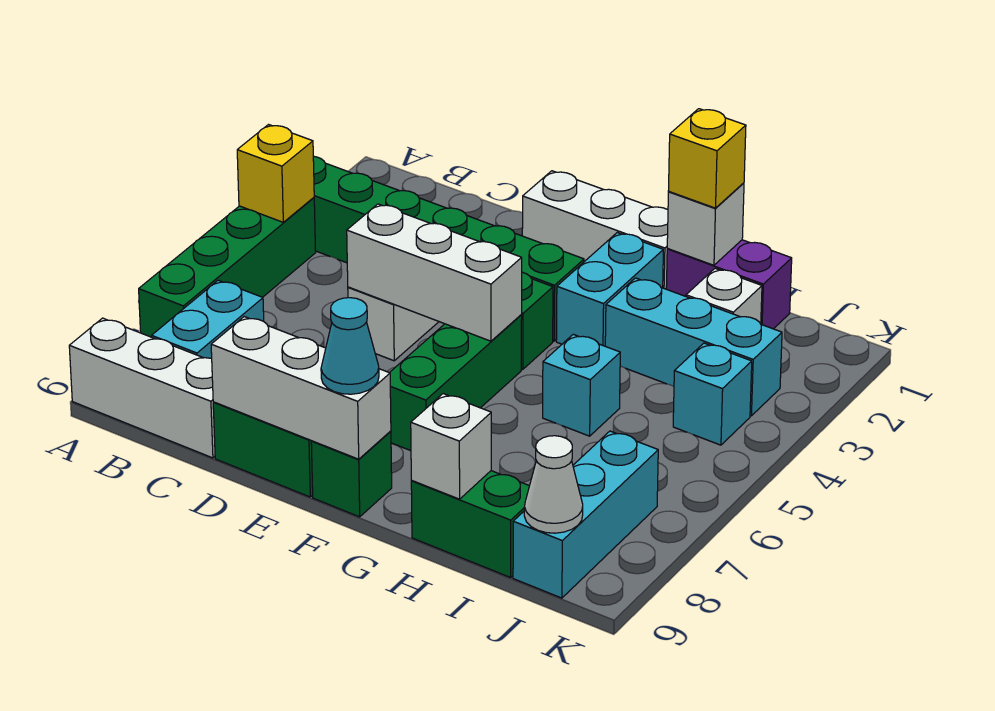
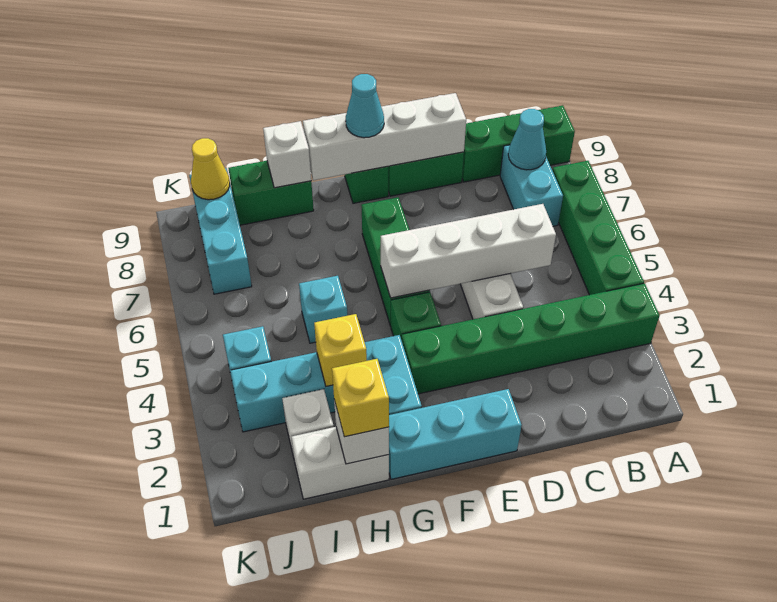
yellow brick A4 level 2 -> yellow brick H3 level 2
white brick A9:C9 level 1 -> green brick A9:C9 level 1
none -> cyan cone B8 level 2
white brick D5:F5 level 2 -> white brick C5:F5 level 2
white brick D9:F9 level 2 -> white brick D9:G9 level 2
white brick E1:G1 level 1 -> cyan brick E1:G1 level 1
purple brick H1:I1 level 1 -> white brick H1:I1 level 1
white cone J9 level 2 -> yellow cone J9 level 2

